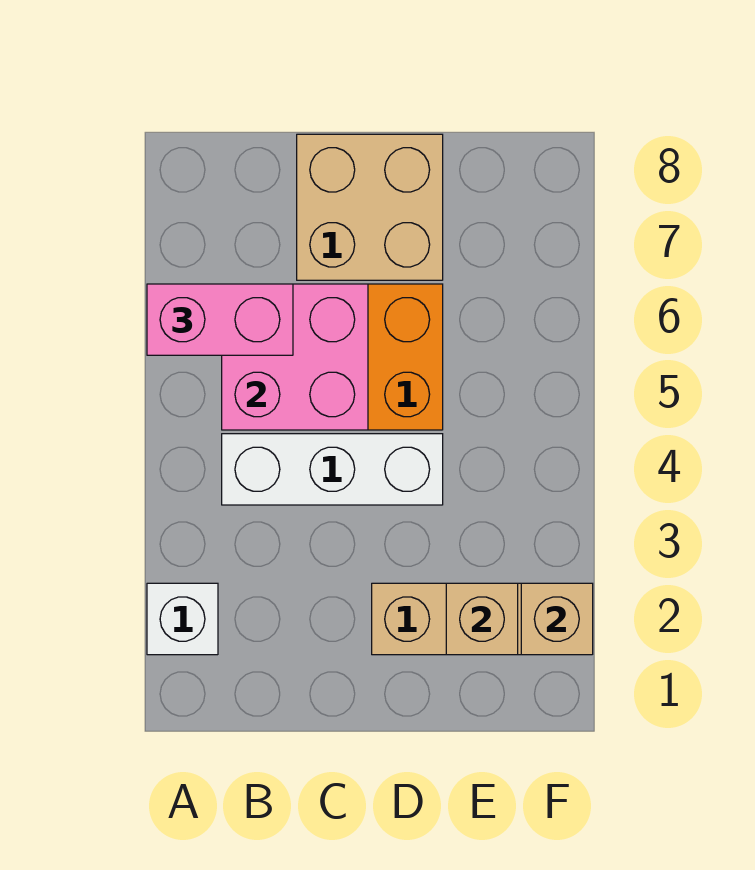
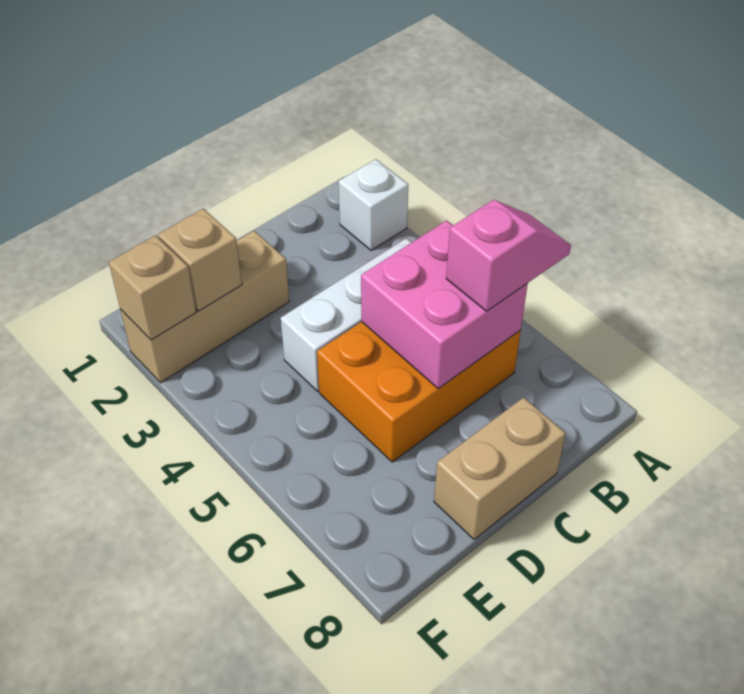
pink brick A6:B6 level 3 -> pink slope A6:B6 level 3 top B
tan brick C7:D8 level 1 -> tan brick C8:D8 level 1

